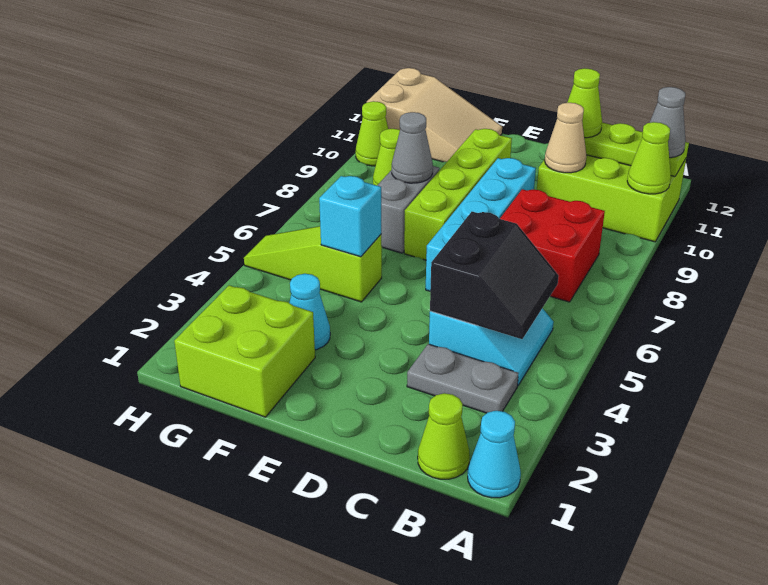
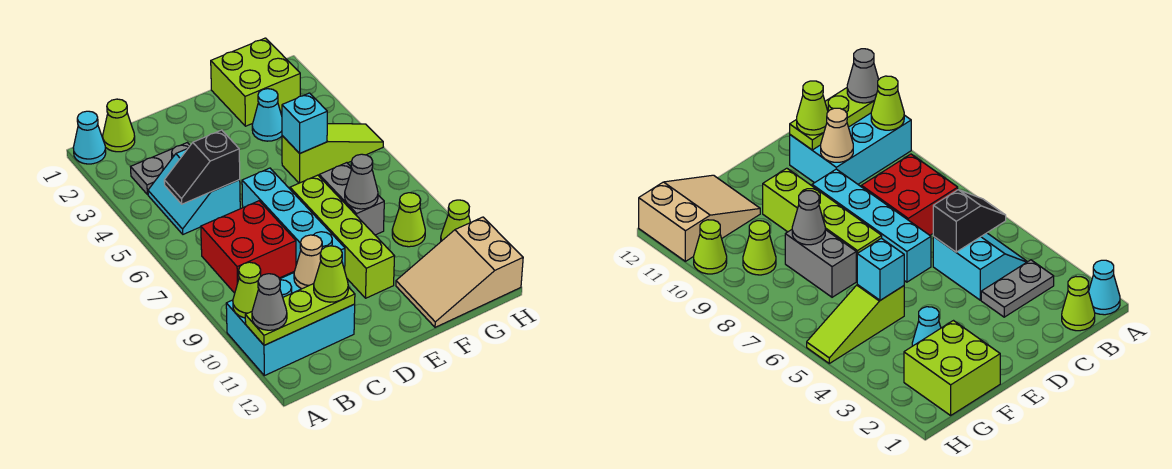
lime brick A10:C11 level 1 -> cyan brick A10:C11 level 1
black slope B4:C5 level 2 top C -> black slope B5:C5 level 2 top C

